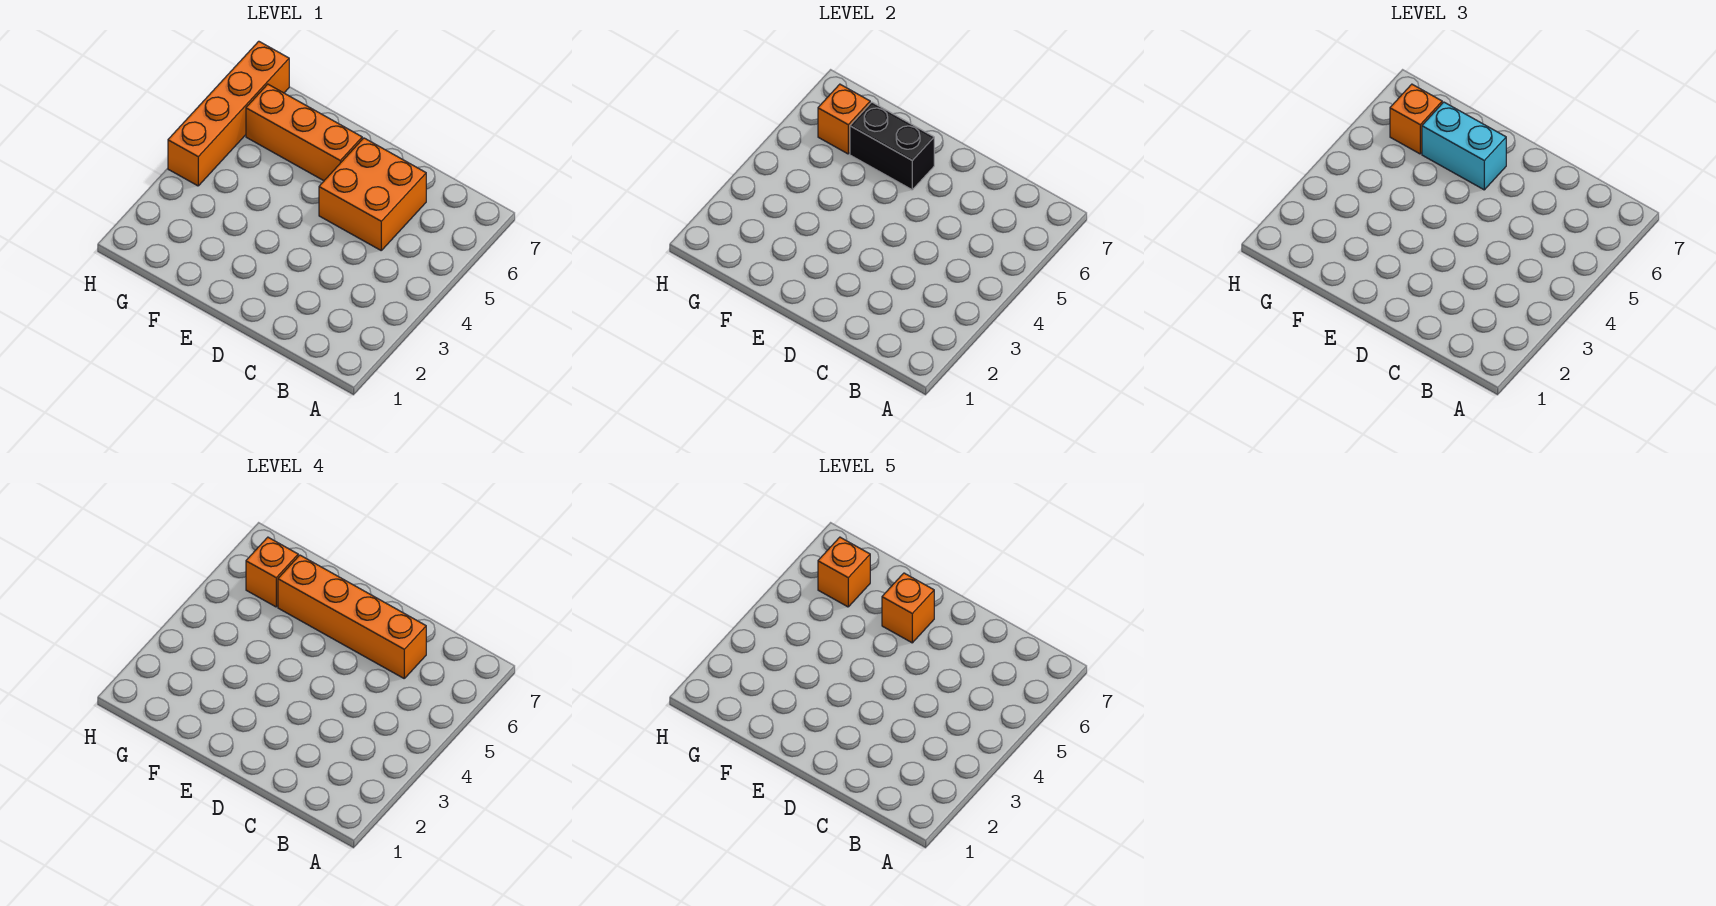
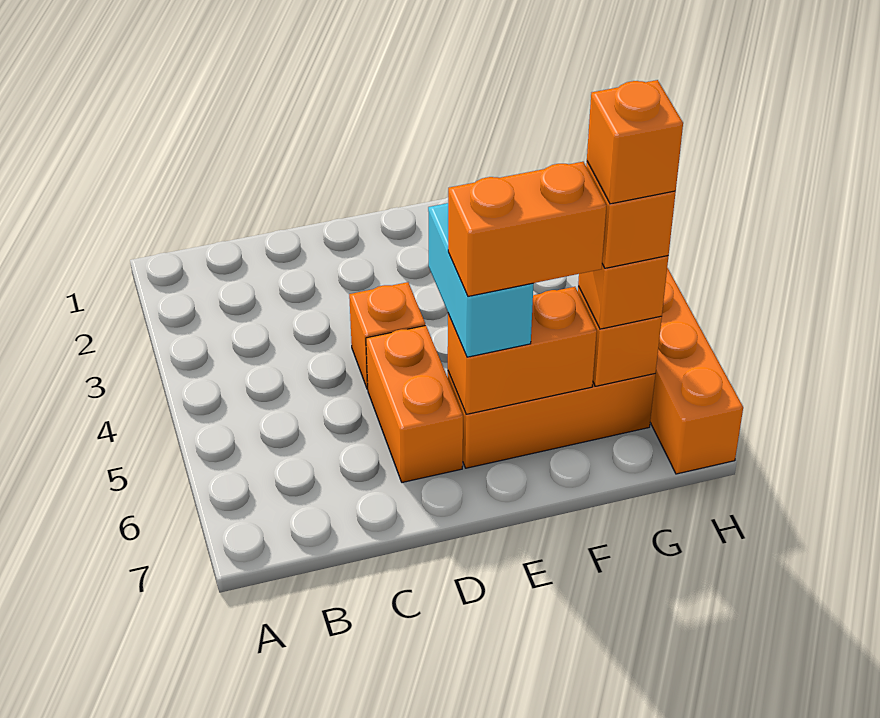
orange brick C5:D6 level 1 -> orange brick D5:D6 level 1
orange brick C6:F6 level 4 -> orange brick E6:F6 level 4
black brick E6:F6 level 2 -> orange brick E6:F6 level 2
cyan brick E6:F6 level 3 -> cyan brick E5:E6 level 3
orange brick E6 level 5 -> orange brick D4 level 1

